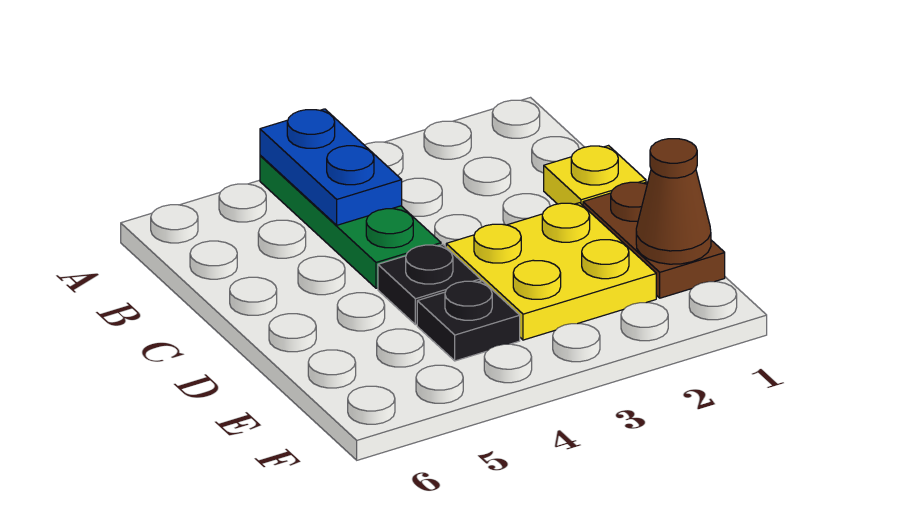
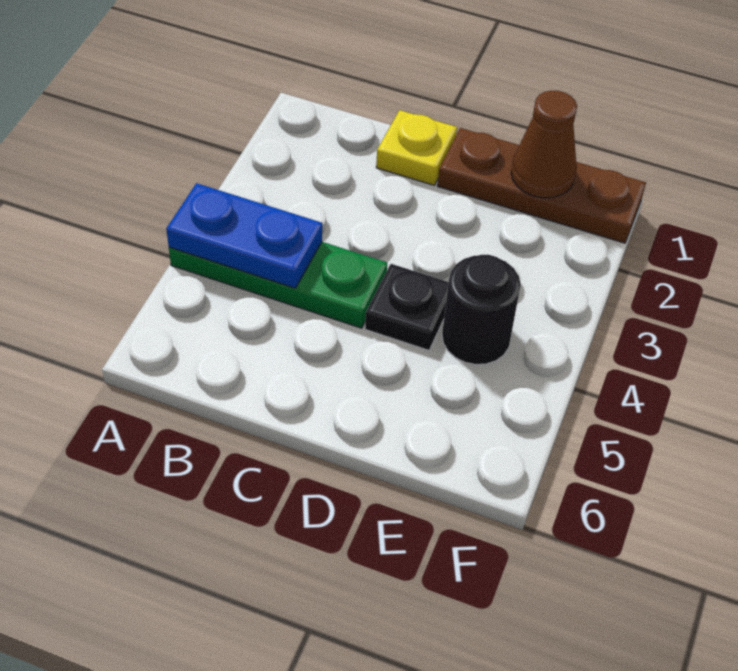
brown plate D1:E1 level 1 -> brown plate D1:F1 level 1
yellow plate D2:E3 level 1 -> none
black plate E4 level 1 -> black round brick E4 level 1

